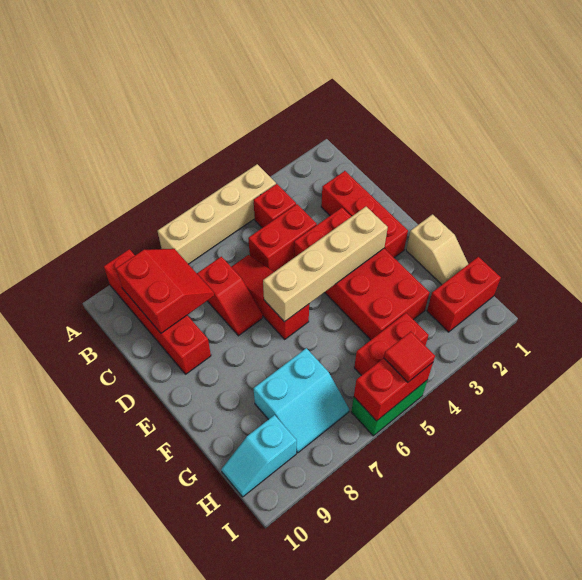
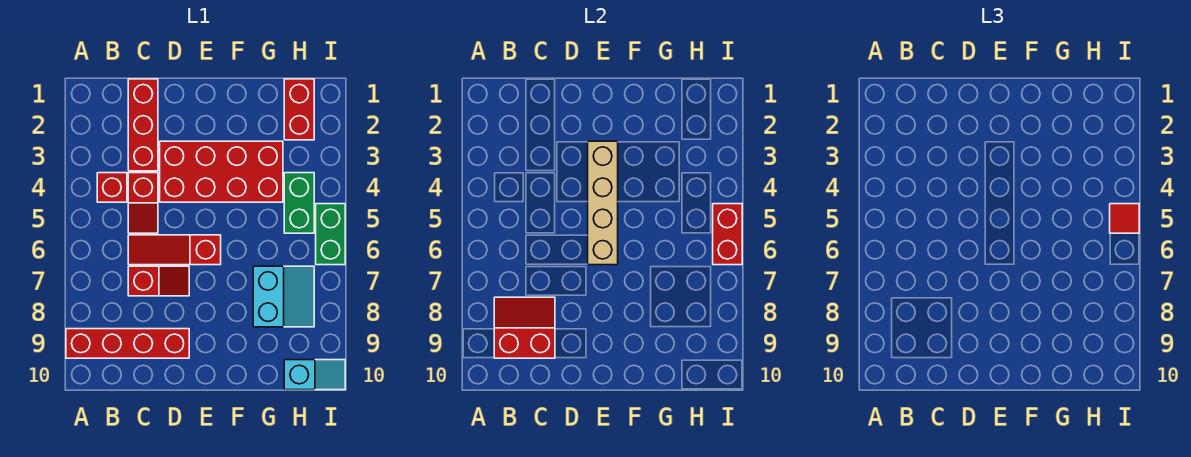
tan brick A4:A7 level 1 -> none
red brick C2:E2 level 1 -> red brick C1:C3 level 1
red brick C4:C5 level 1 -> red slope C4:C5 level 1 top 4
tan slope F1:G1 level 1 top F -> none
red brick H4:H5 level 1 -> green brick H4:H5 level 1
cyan slope H9:H10 level 1 top 9 -> cyan slope H10:I10 level 1 top H

